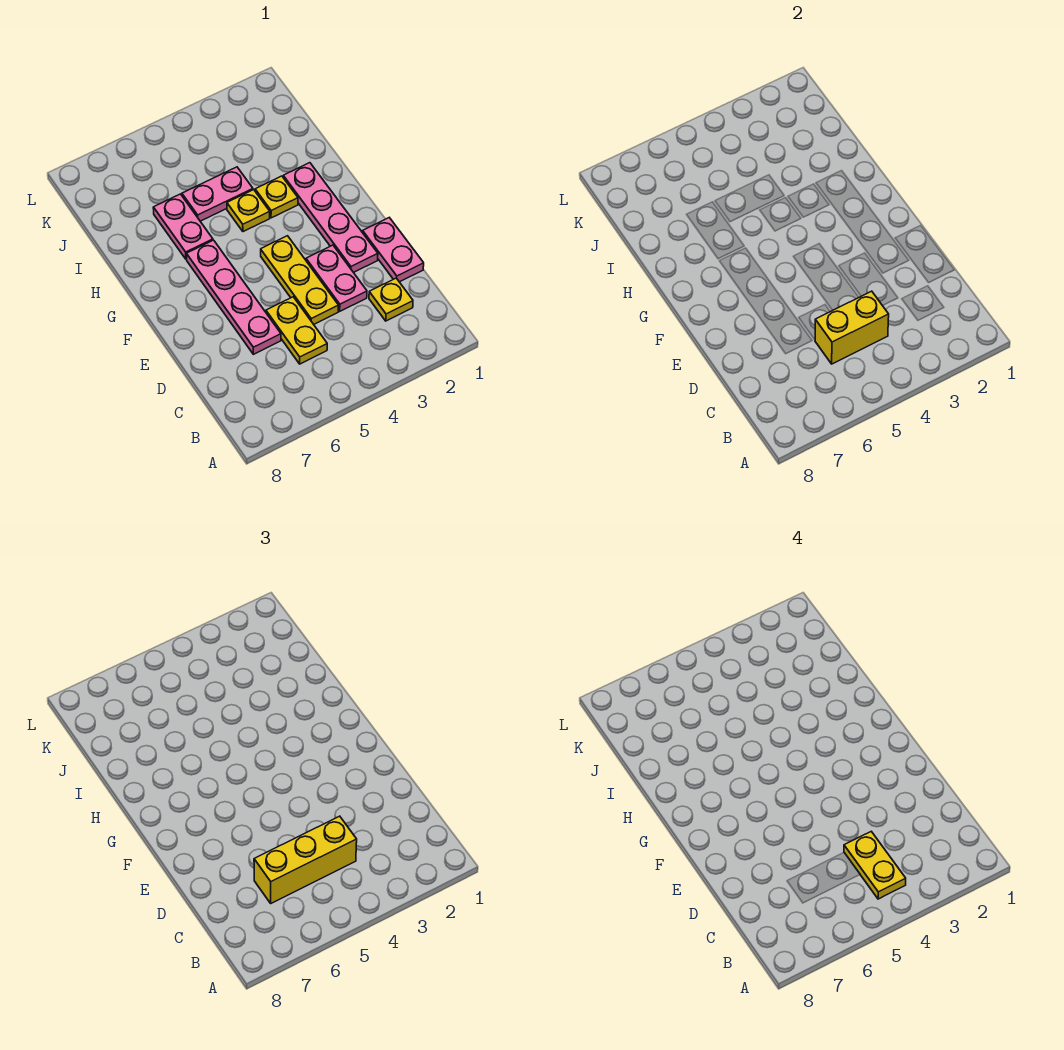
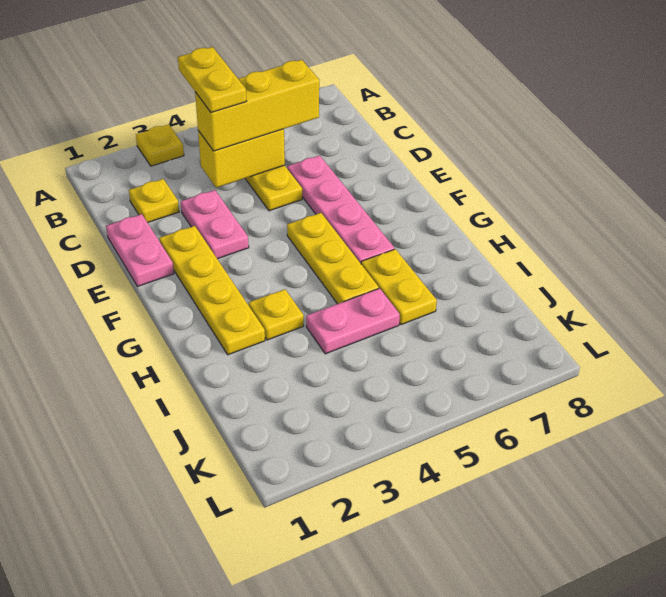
yellow plate D4:F4 level 1 -> yellow plate F5:H5 level 1
pink plate E2:H2 level 1 -> yellow plate E2:H2 level 1
yellow plate H4 level 1 -> yellow plate A3 level 1
pink plate H6:I6 level 1 -> yellow plate H6:I6 level 1

